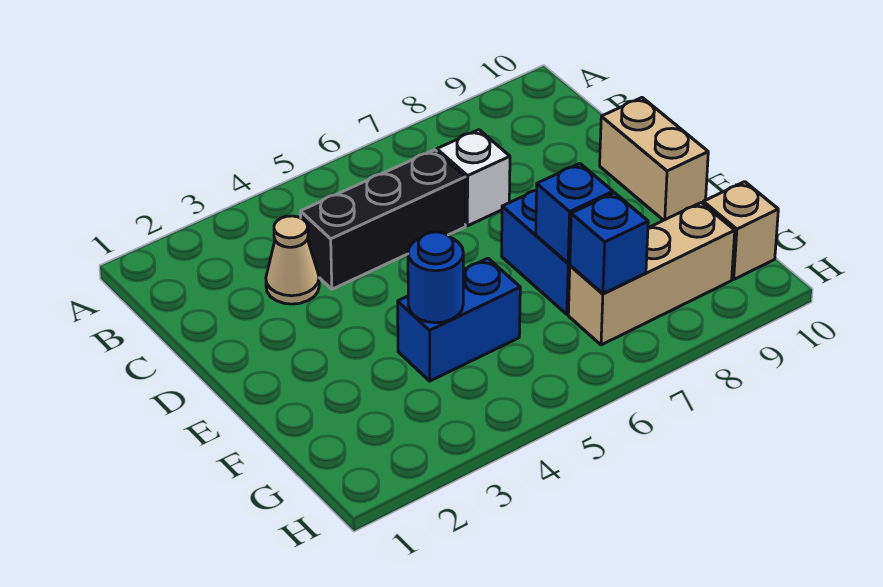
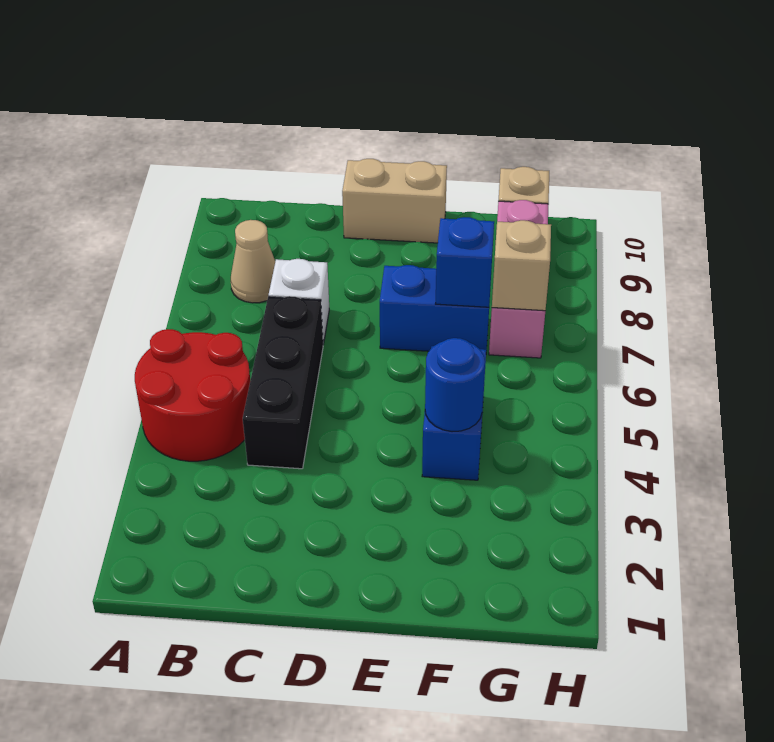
none -> red round brick A4:B5 level 1
tan cone C3 level 1 -> tan cone B8 level 1
tan brick G7:G9 level 1 -> pink brick G7:G9 level 1
blue brick G7 level 2 -> tan brick G7 level 2

